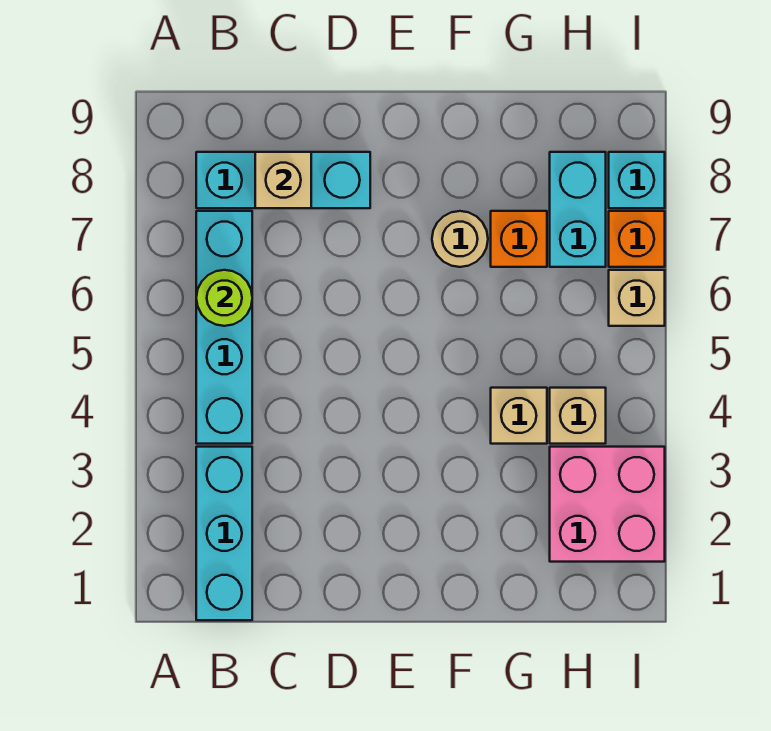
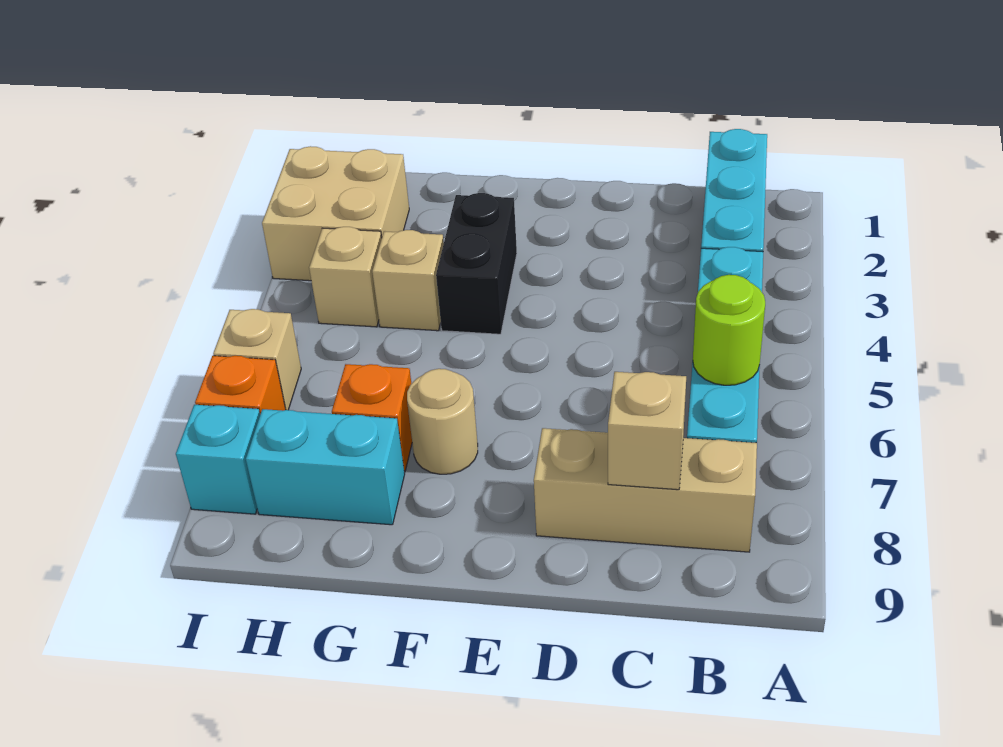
cyan brick B8:D8 level 1 -> tan brick B8:D8 level 1
none -> black brick F3:F4 level 1
pink brick H2:I3 level 1 -> tan brick H2:I3 level 1
cyan brick H7:H8 level 1 -> cyan brick G8:H8 level 1

